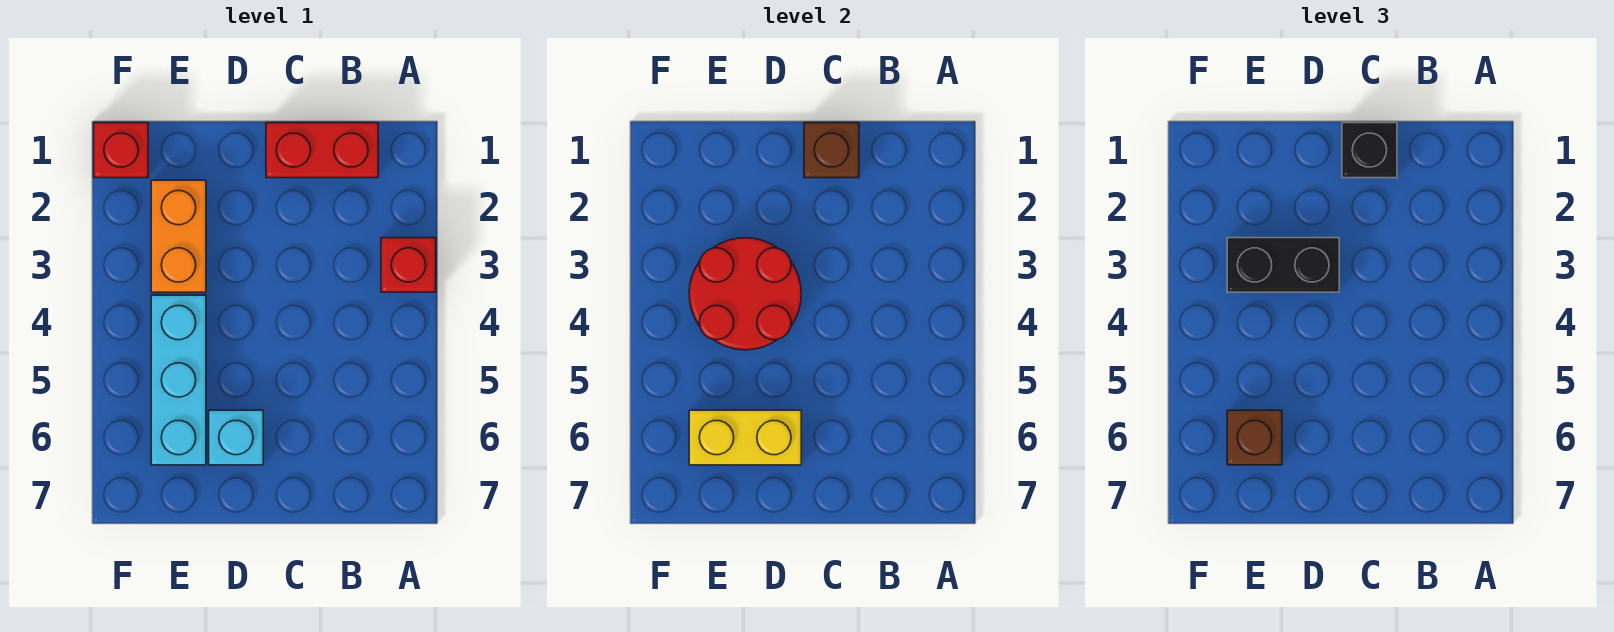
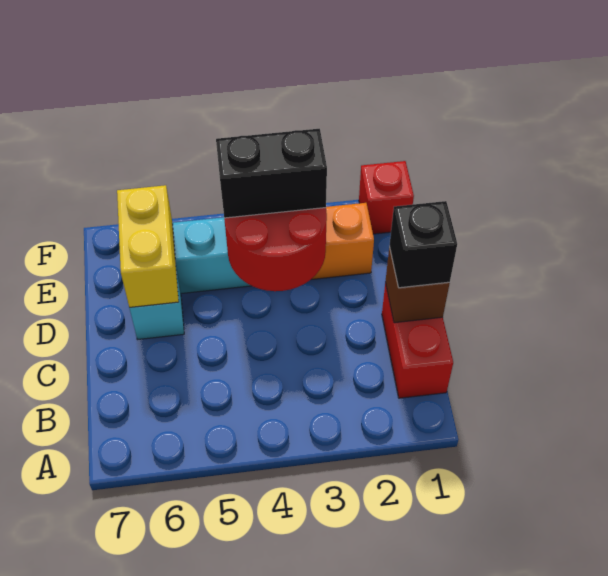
red brick A3 level 1 -> none
black brick D3:E3 level 3 -> black brick E3:E4 level 3
brown brick E6 level 3 -> none

